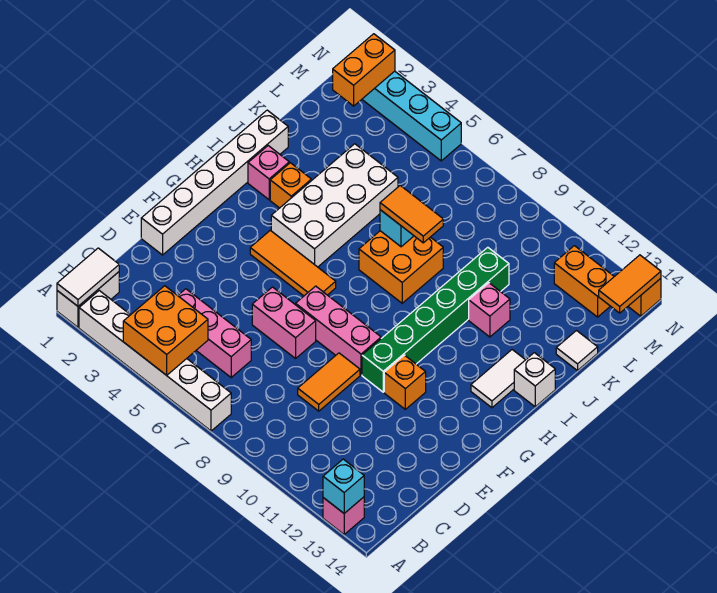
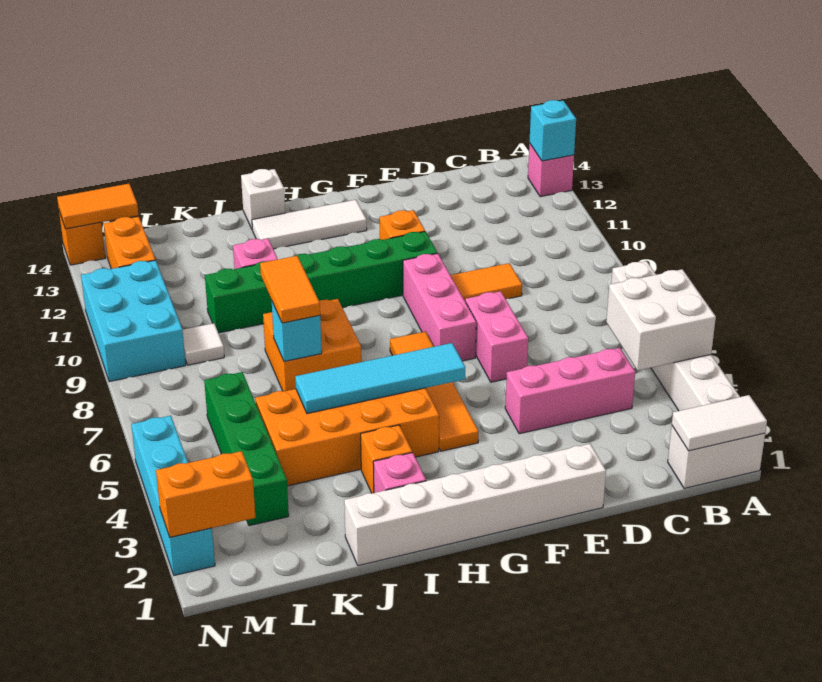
orange brick A4:B5 level 2 -> white brick A4:B5 level 2
pink brick C4:C6 level 1 -> pink brick C4:E4 level 1
orange tile G4:G6 level 1 -> orange tile G4:G7 level 1
none -> cyan tile G5:J5 level 2
white brick H4:K5 level 1 -> orange brick H4:K5 level 1
white tile H13:I13 level 1 -> white tile G13:I13 level 1
white tile K14 level 1 -> white tile L9 level 1
none -> green brick L3:L6 level 1
none -> cyan brick M9:N11 level 1

